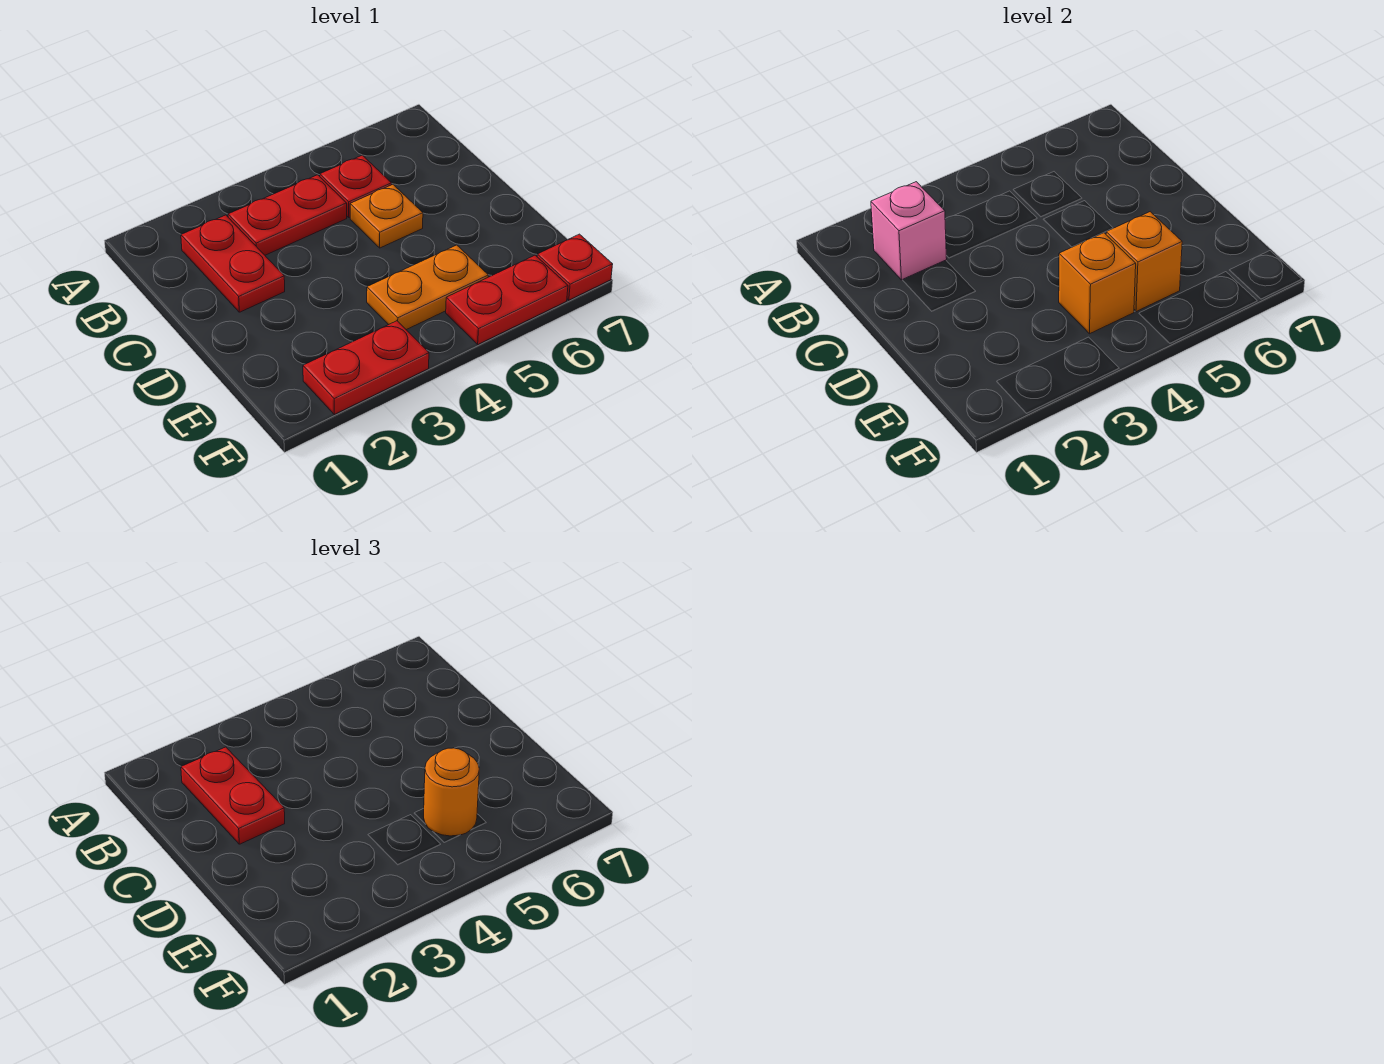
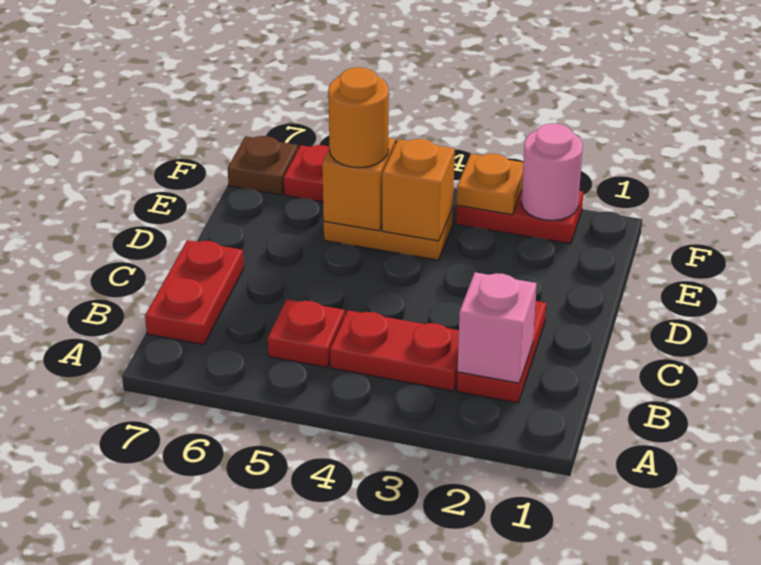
red plate B2:C2 level 3 -> red plate B7:C7 level 1
orange plate C5 level 1 -> orange plate F3 level 2
none -> pink round brick F2 level 2
red plate F7 level 1 -> brown plate F7 level 1

